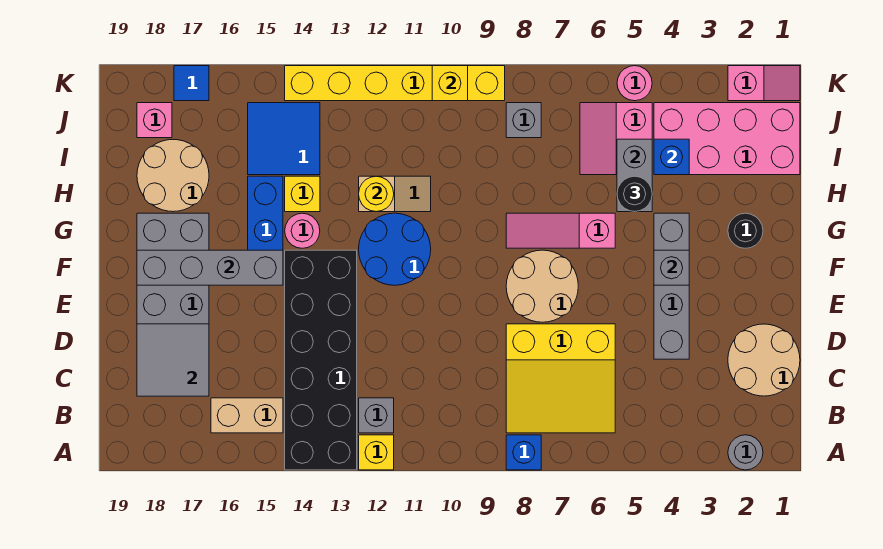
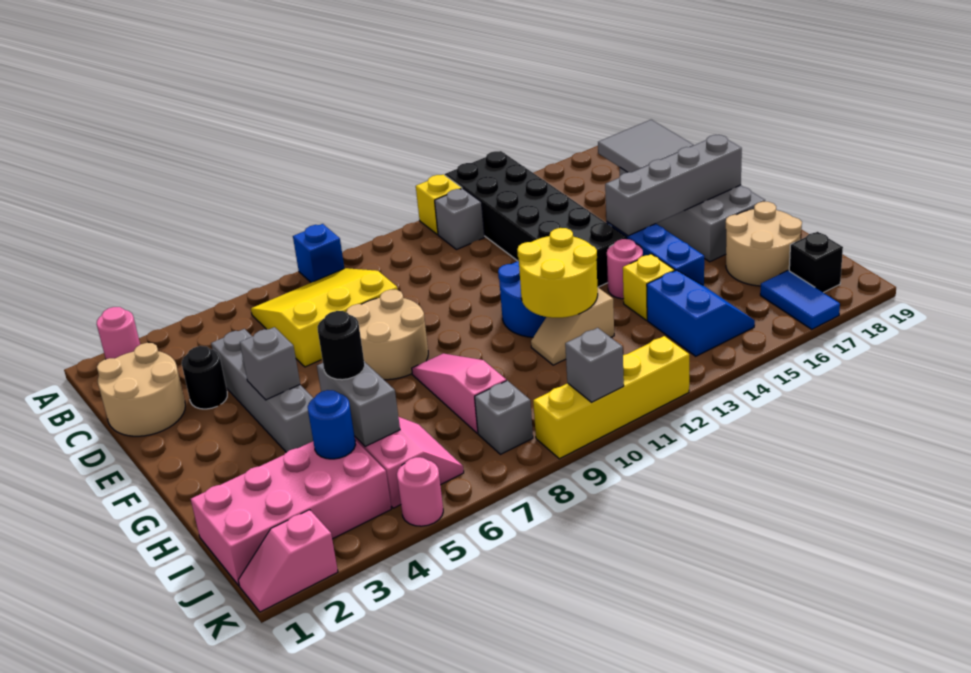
grey round brick A2 level 1 -> pink round brick A2 level 1
tan brick B15:B16 level 1 -> none
black round brick G2 level 1 -> black round brick D3 level 1
pink slope G6:G8 level 1 top 6 -> pink slope G8:I8 level 1 top I
yellow round brick H12 level 2 -> yellow round brick G11:H12 level 2
blue brick I4 level 2 -> blue round brick I4 level 2
blue tile I14:J15 level 1 -> blue slope I14:J15 level 1 top 14
pink brick J18 level 1 -> black brick J18 level 1
yellow brick K9:K14 level 1 -> yellow brick K9:K12 level 1
yellow brick K10 level 2 -> grey brick K10 level 2
blue tile K17 level 1 -> blue tile J17:K17 level 1

